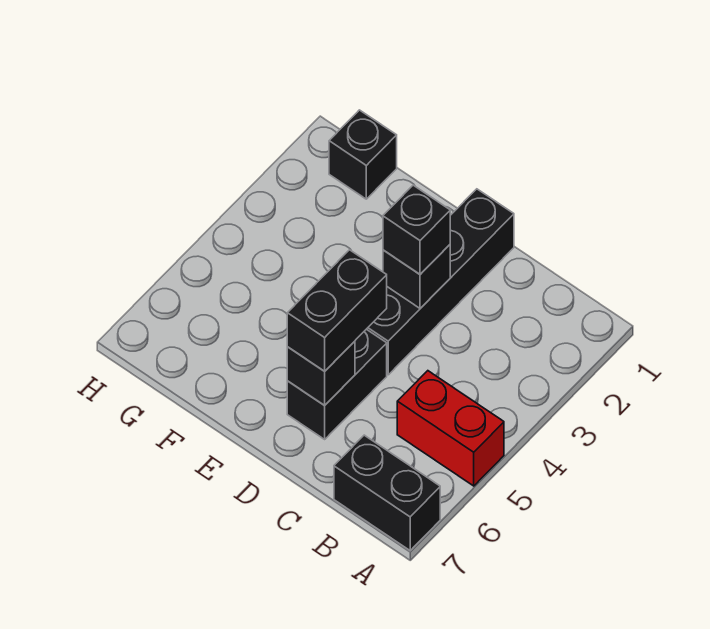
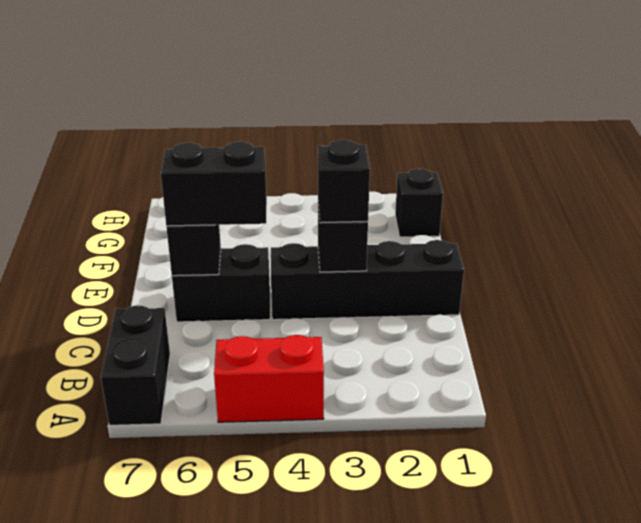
red brick A5:B5 level 1 -> red brick A4:A5 level 1

